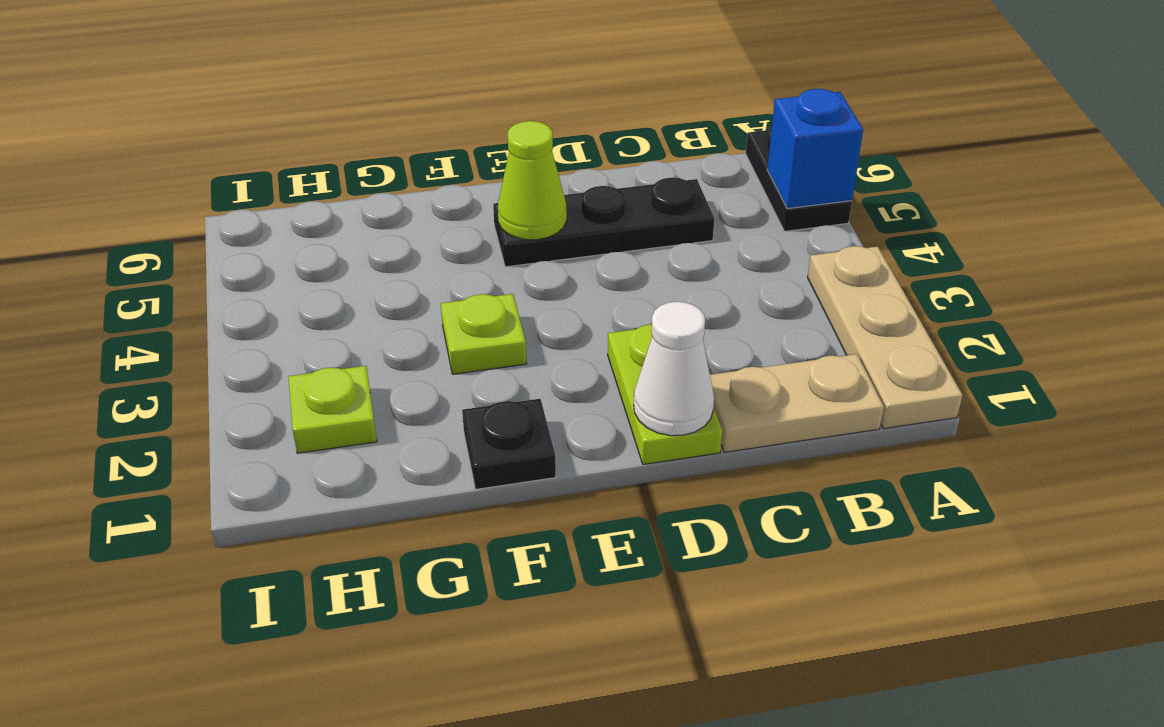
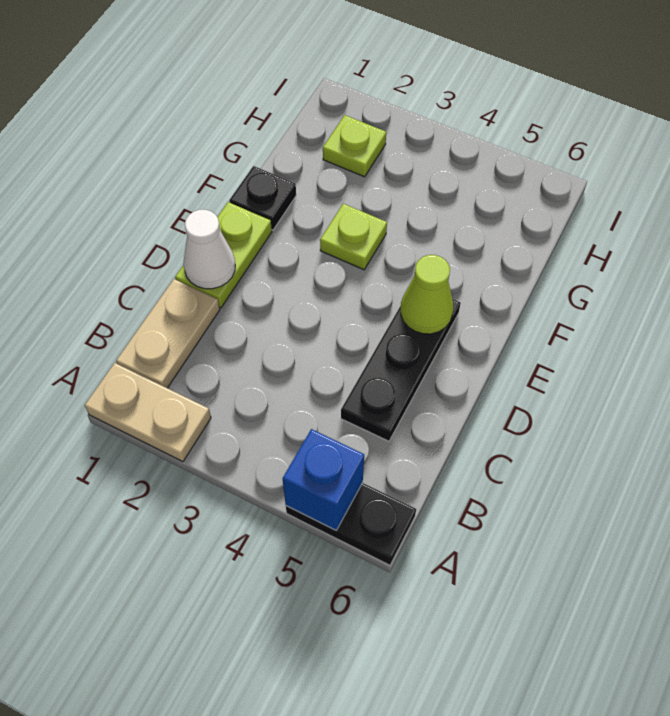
tan plate A1:A3 level 1 -> tan plate A1:A2 level 1
lime plate D1:D2 level 1 -> lime plate D1:E1 level 1

